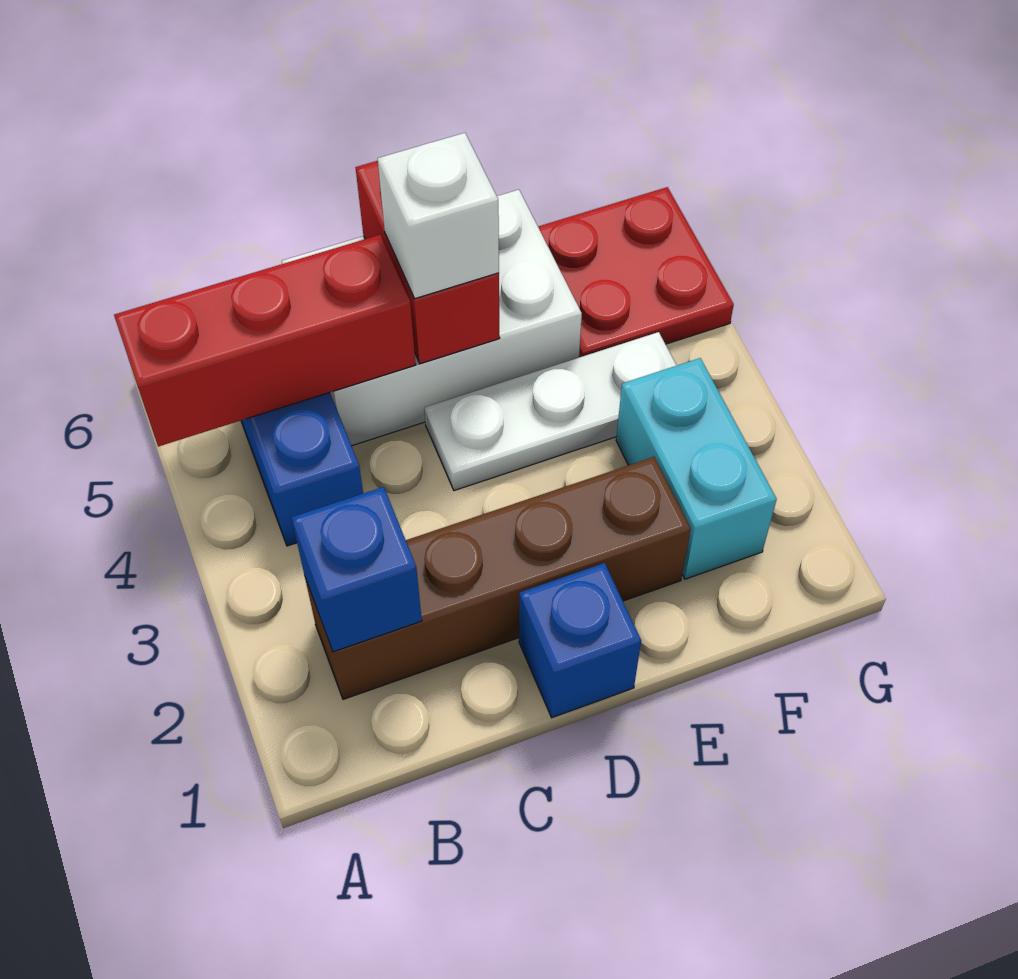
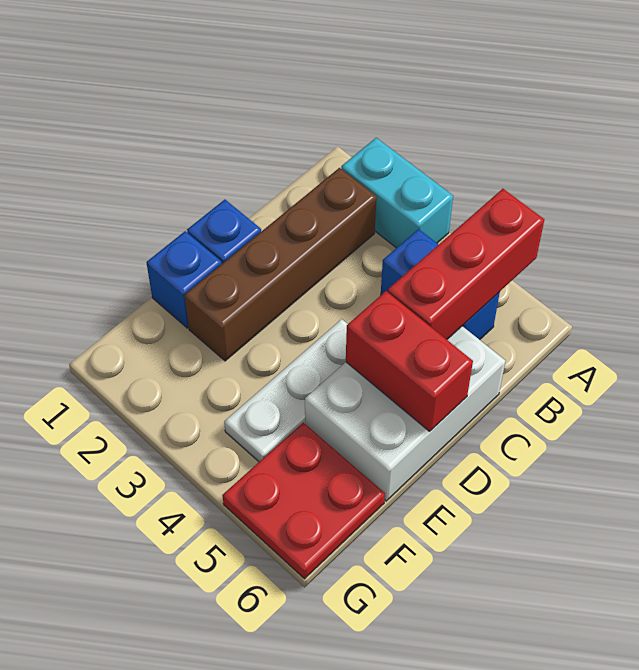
blue brick B2 level 2 -> blue brick E1 level 1
white brick D5 level 3 -> none
cyan brick F2:F3 level 1 -> cyan brick A2:A3 level 1

